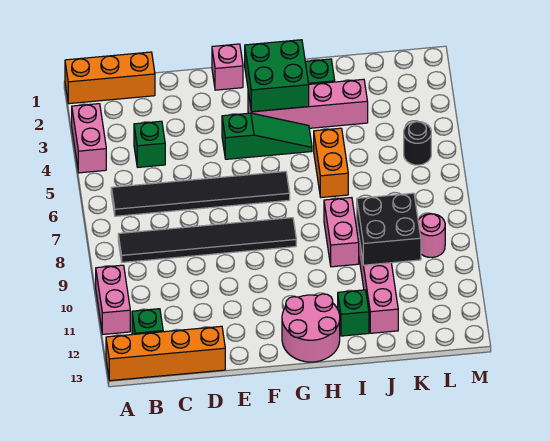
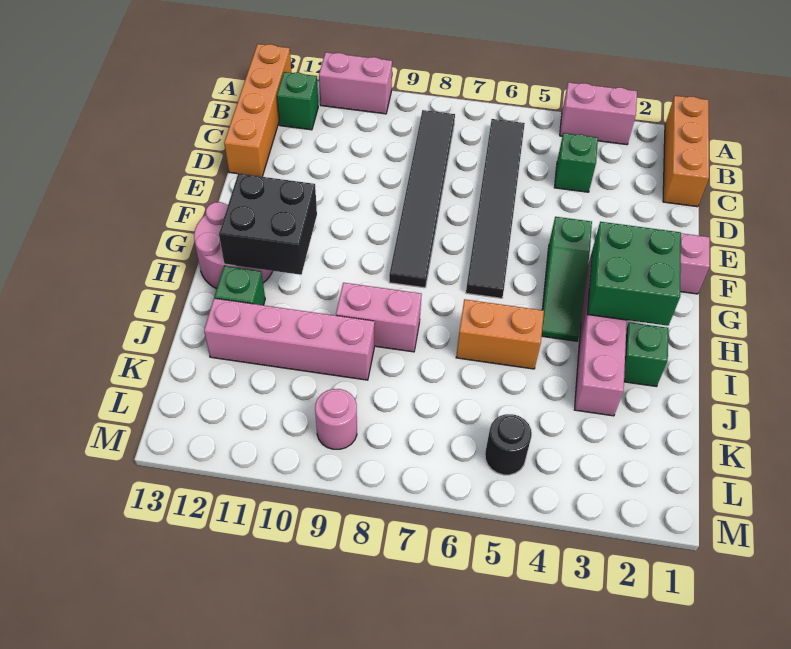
black brick J9:K10 level 2 -> black brick G11:H12 level 2

